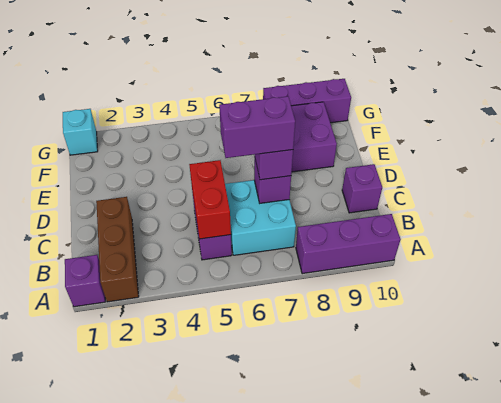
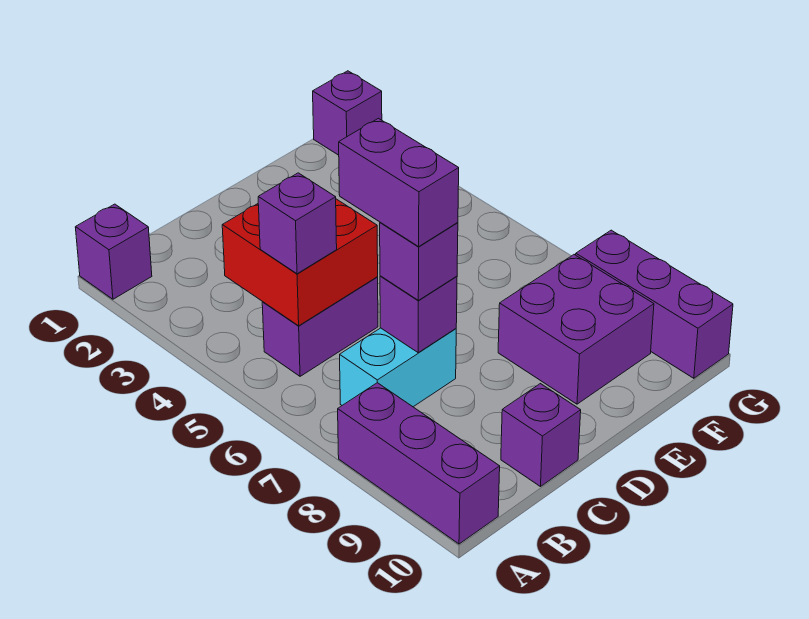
brown brick A2:C2 level 1 -> none
red brick B5:C5 level 2 -> red brick B4:C5 level 2
none -> purple brick B5 level 3
cyan brick B6:C7 level 1 -> cyan brick B7:C7 level 1
cyan brick G1 level 1 -> purple brick G1 level 1

